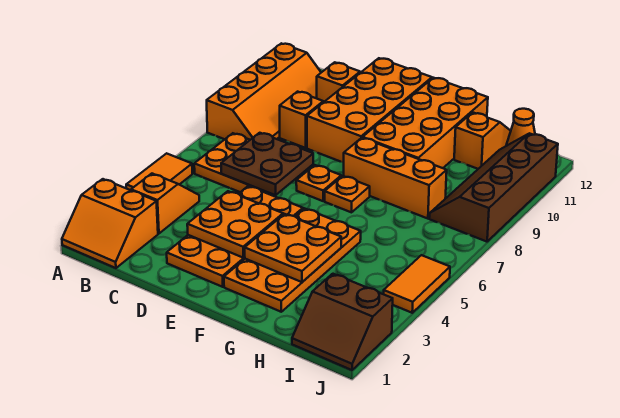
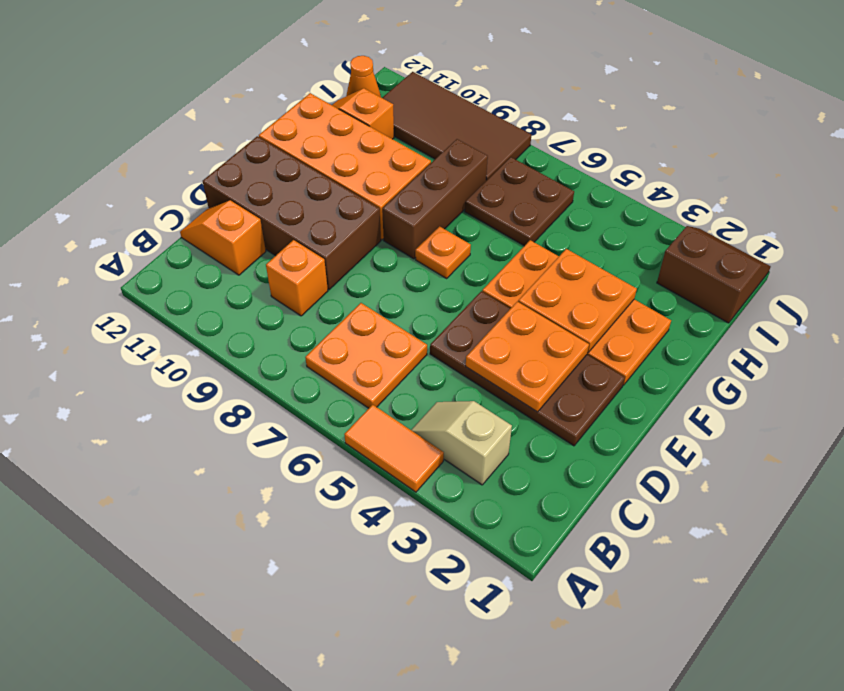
orange slope A1:B2 level 1 top 2 -> none
orange slope A8:B11 level 1 top A -> none
orange slope B3:B4 level 1 top 3 -> tan slope B3:B4 level 1 top 3
brown plate C6:D7 level 2 -> brown plate H6:I7 level 1
orange plate D2:E5 level 1 -> brown plate D2:E5 level 1
orange brick D9:E12 level 1 -> brown brick D9:E12 level 1
orange plate E7 level 1 -> none
orange brick F8:H8 level 1 -> brown brick F8:H8 level 1
brown slope I1:J2 level 1 top 2 -> brown slope I1:J2 level 1 top I
brown slope I8:J11 level 1 top J -> brown tile I8:J11 level 1
orange tile J4:J5 level 1 -> none

